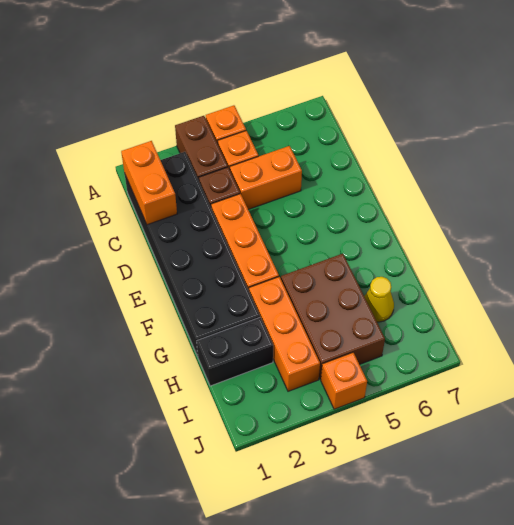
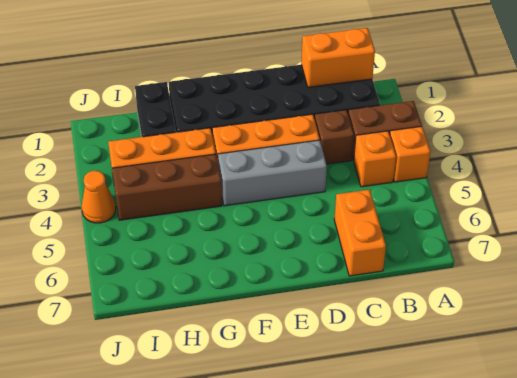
orange brick C4:C5 level 1 -> orange brick C6:C7 level 1
none -> grey brick D4:F4 level 1
brown brick G4:I5 level 1 -> brown brick G4:I4 level 1
yellow cone H6 level 1 -> none
orange brick J4 level 1 -> orange cone J4 level 1

